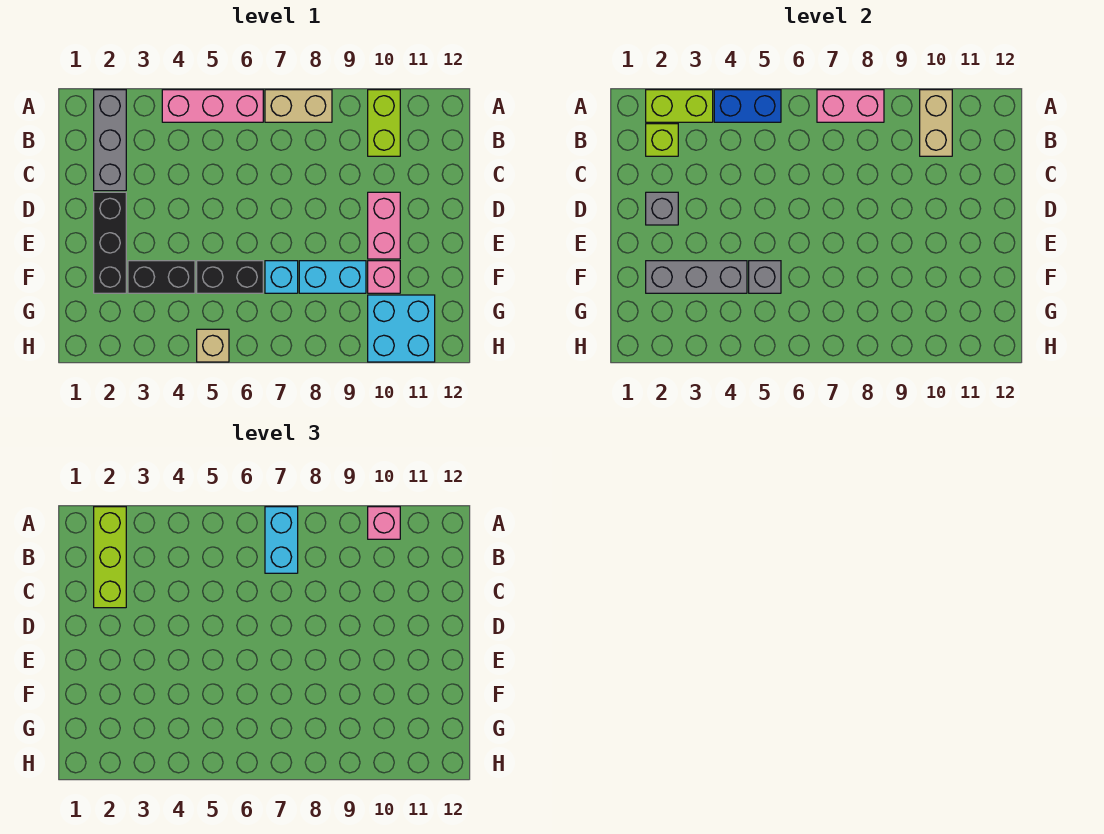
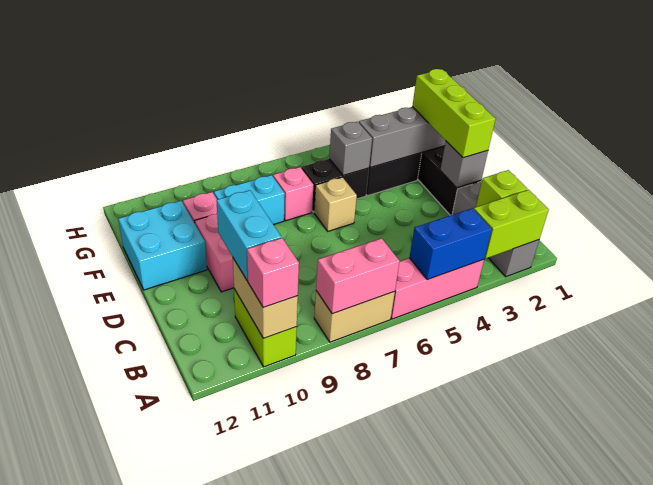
lime brick A2:C2 level 3 -> lime brick D2:F2 level 3
cyan brick A7:B7 level 3 -> cyan brick B10:C10 level 3
cyan brick F7 level 1 -> pink brick F7 level 1
cyan brick G10:H11 level 1 -> cyan brick E11:F12 level 1
tan brick H5 level 1 -> tan brick E6 level 1

